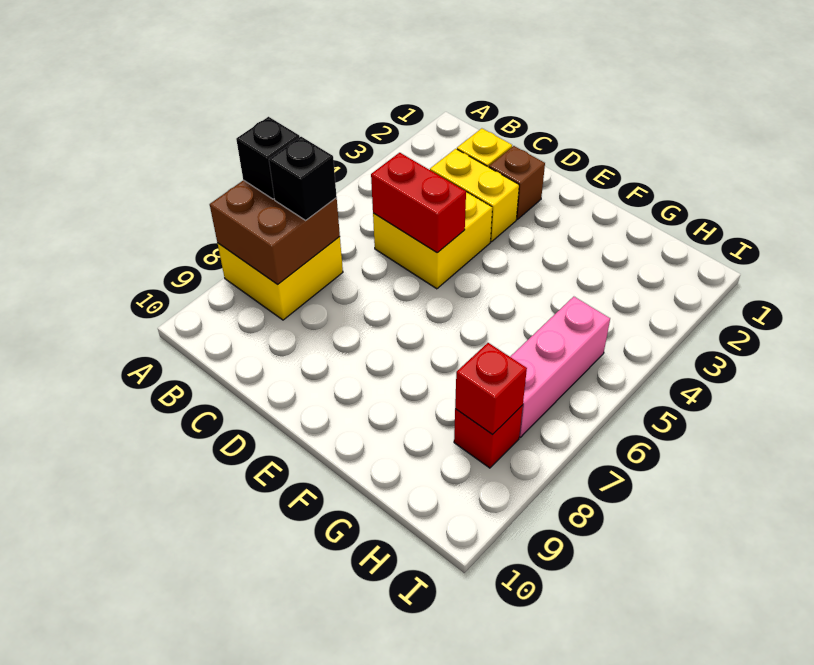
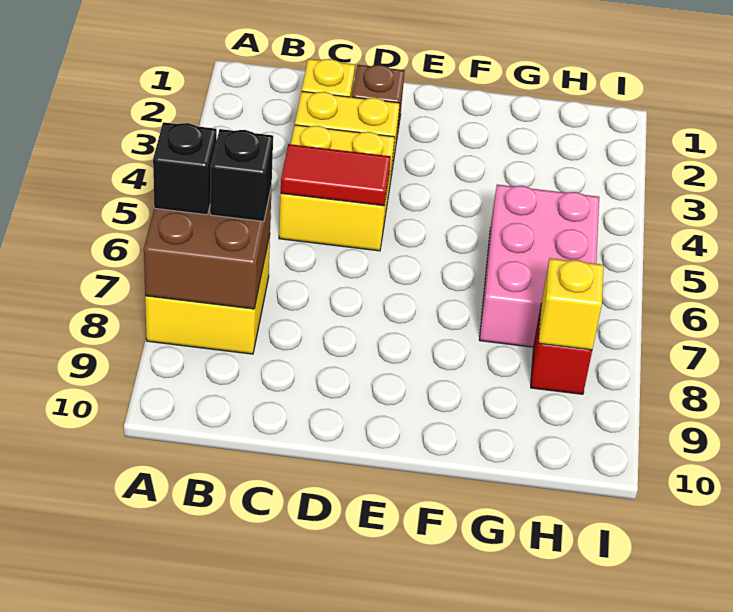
red brick C5:D5 level 2 -> red tile C5:D5 level 2
pink brick H5:H7 level 1 -> pink brick G5:H7 level 1
red brick H8 level 2 -> yellow brick H8 level 2

